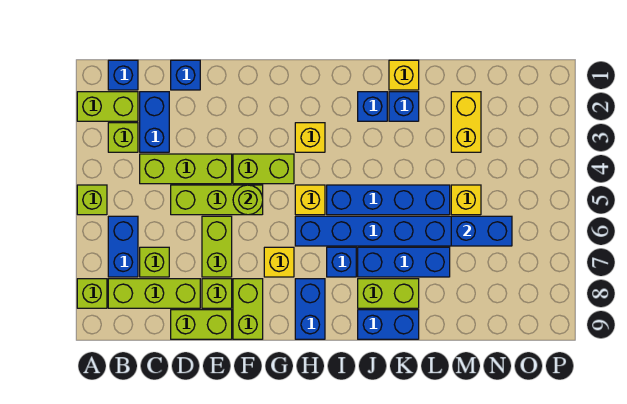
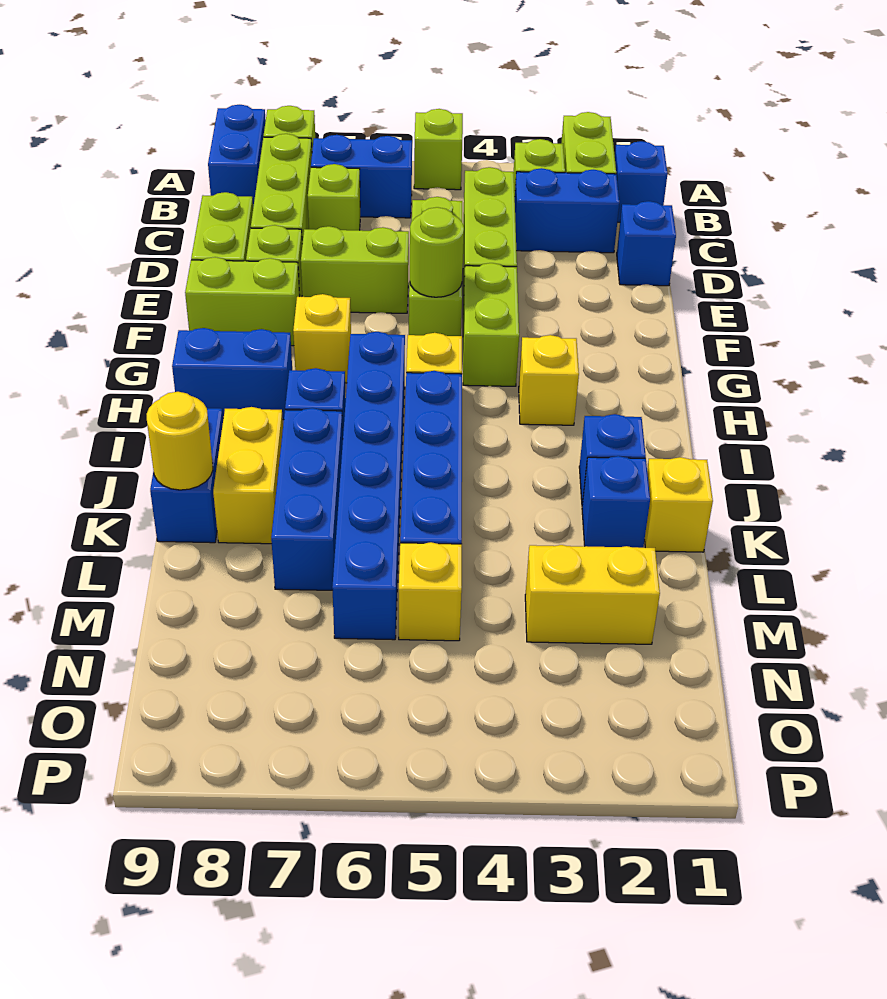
lime brick J8:K8 level 1 -> yellow brick J8:K8 level 1
none -> yellow round brick K9 level 2
blue brick M6:N6 level 2 -> blue brick A9:B9 level 1

